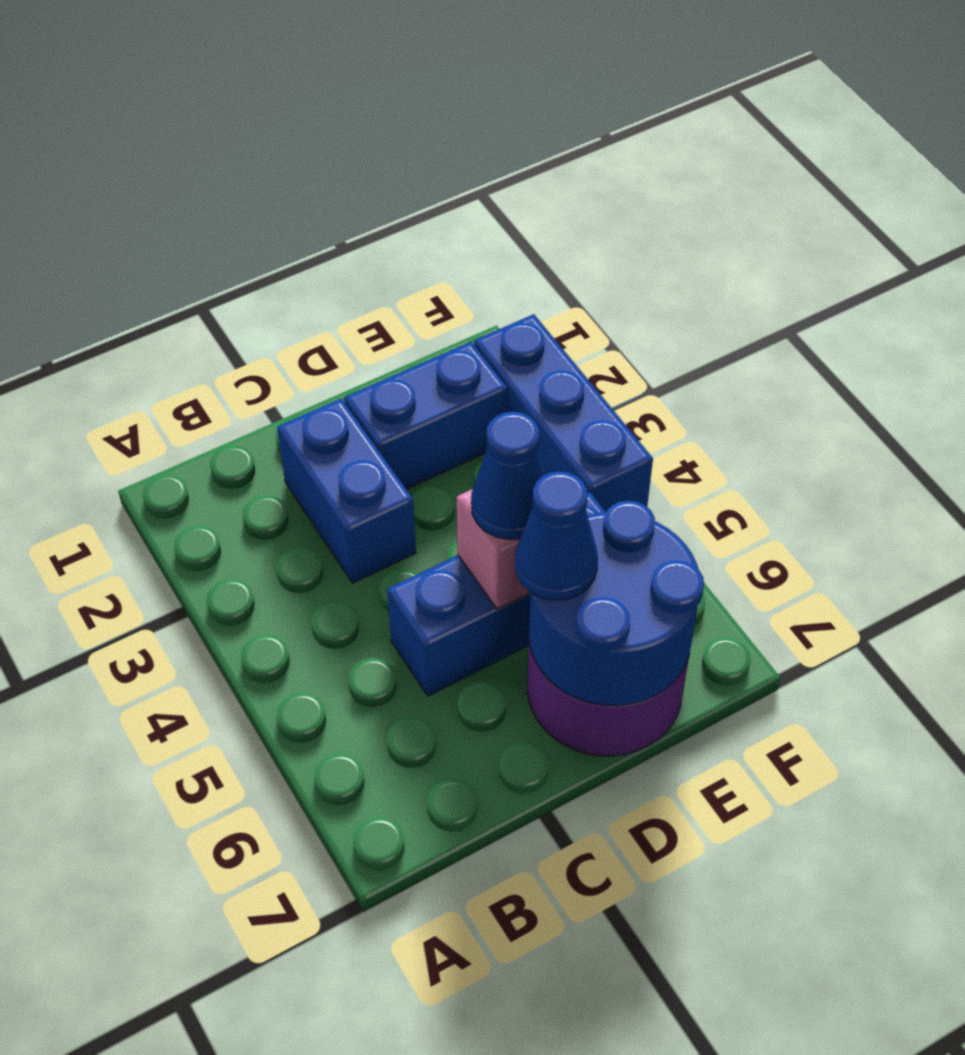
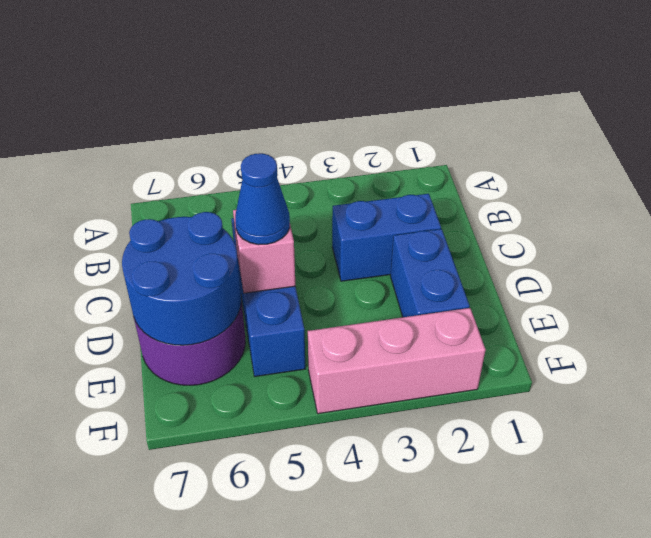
blue cone D6 level 3 -> none
blue brick F2:F4 level 1 -> pink brick F2:F4 level 1

